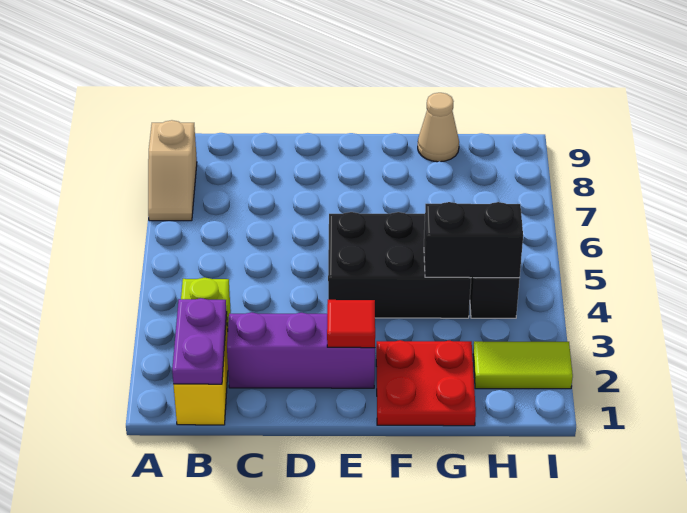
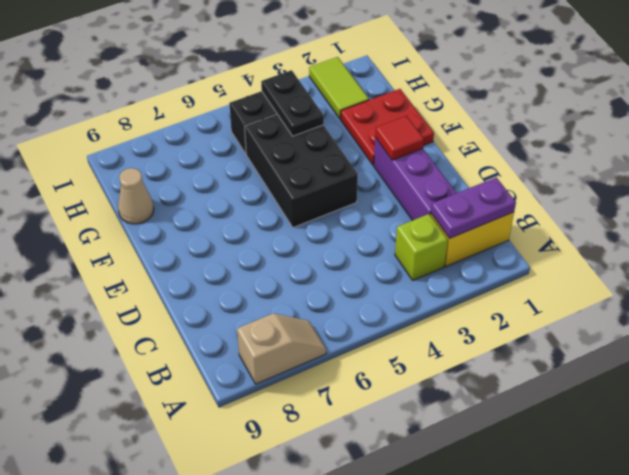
black brick G4:H4 level 2 -> black plate G4:H4 level 2

